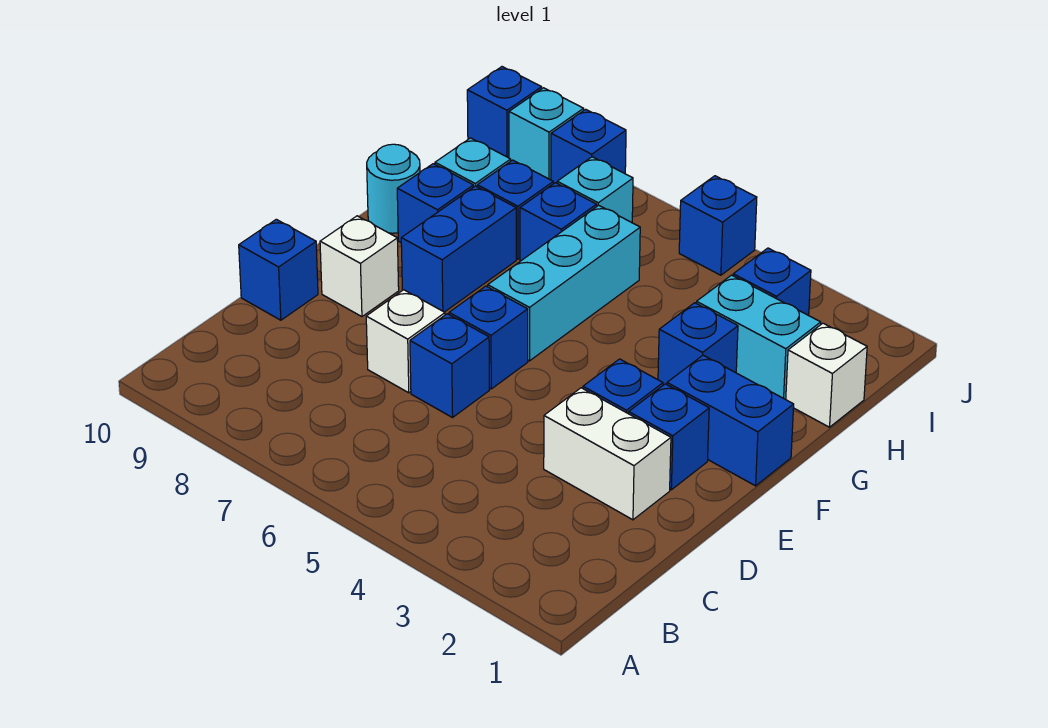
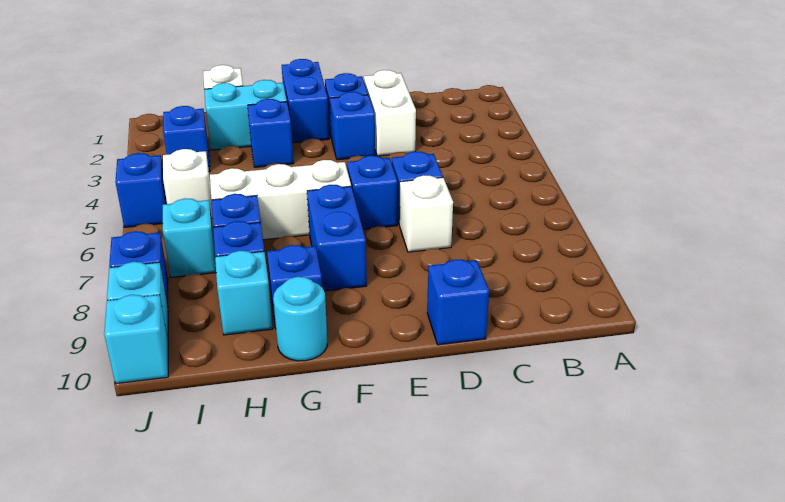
white brick E9 level 1 -> white brick I5 level 1
cyan brick F6:H6 level 1 -> white brick F6:H6 level 1
blue brick F8:G8 level 1 -> blue brick F7:F8 level 1
cyan brick H2:H3 level 1 -> cyan brick G2:H2 level 1
blue brick J10 level 1 -> cyan brick J10 level 1

